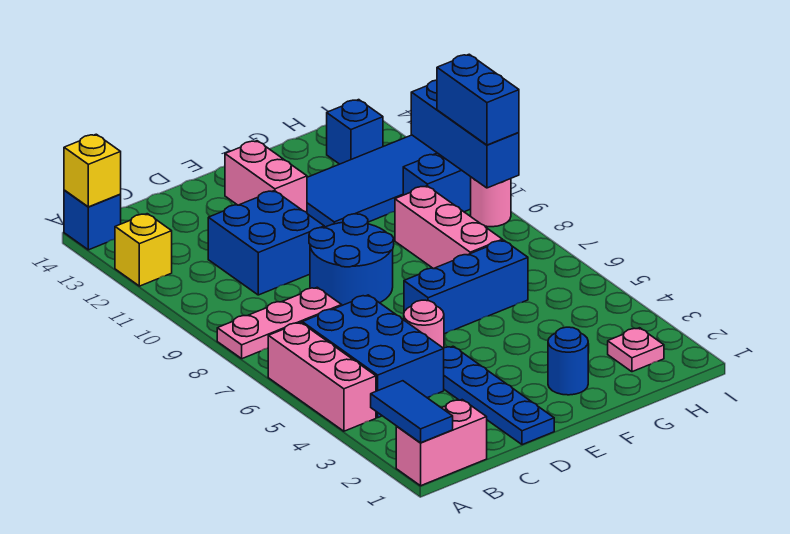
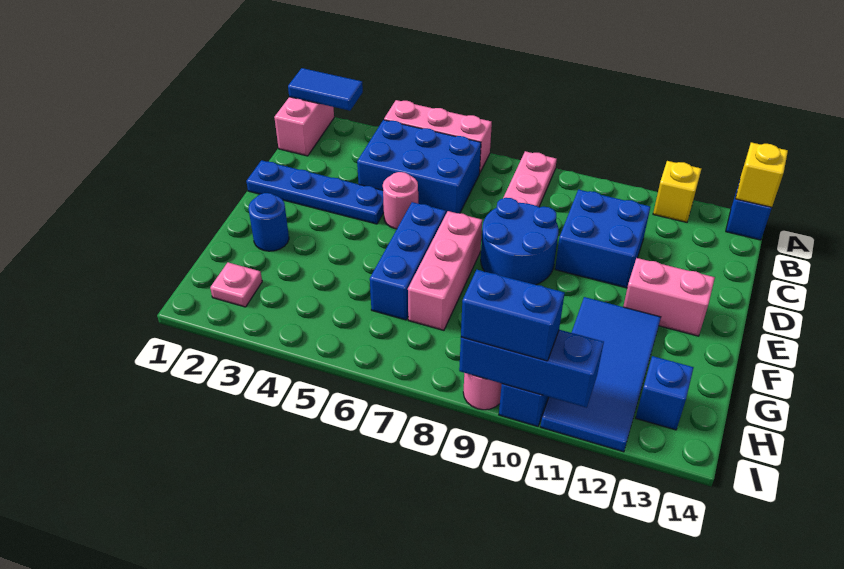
pink brick G7:G9 level 1 -> pink brick E7:G7 level 1

